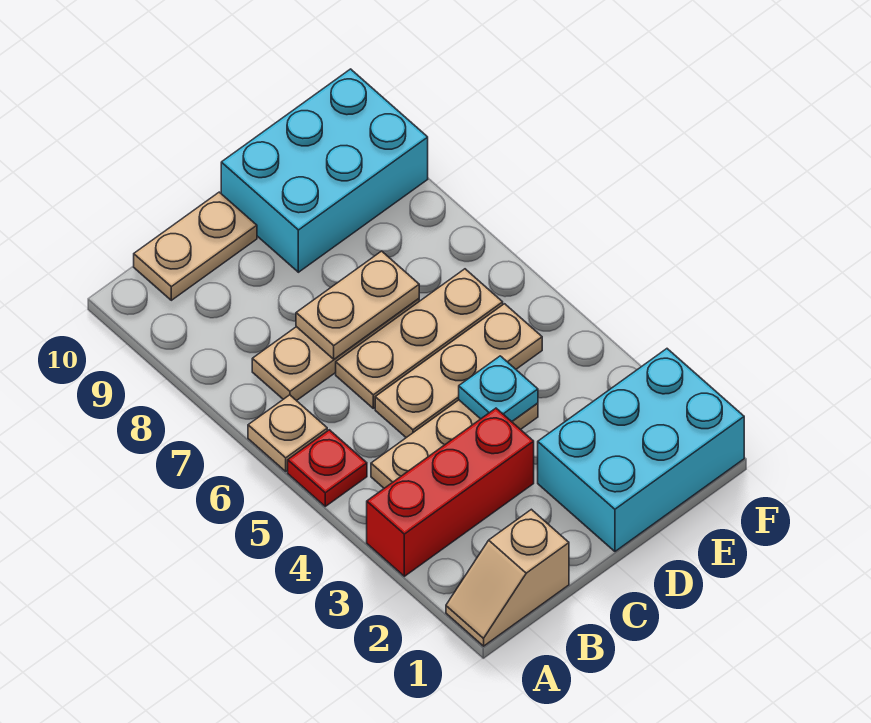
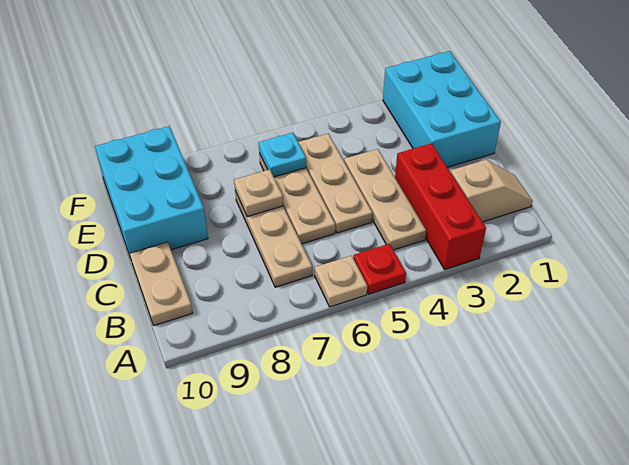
tan slope A1:B1 level 1 top B -> tan slope B1:B2 level 1 top 2
tan plate C7:D7 level 2 -> tan plate D7 level 2
cyan plate D4 level 2 -> cyan plate E6 level 2

